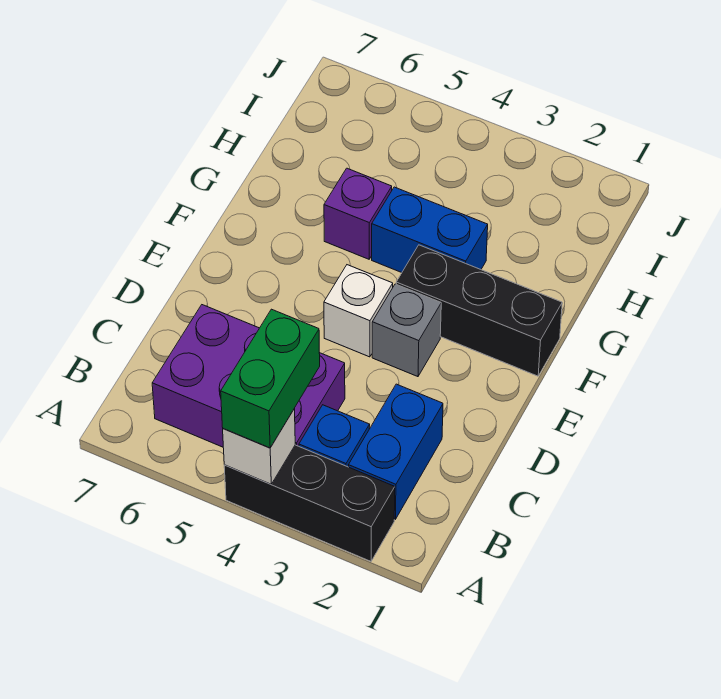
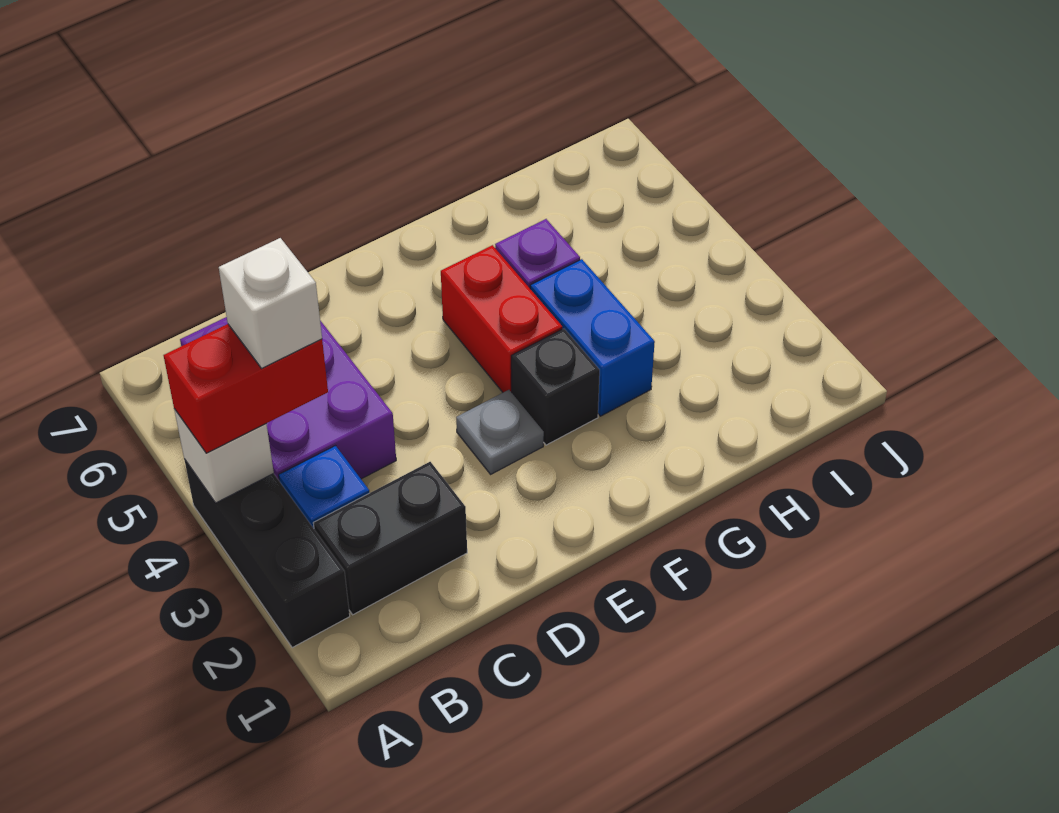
green brick A4:B4 level 3 -> red brick A4:B4 level 3
blue brick B2:C2 level 1 -> black brick B2:C2 level 1
grey brick E3 level 1 -> grey plate E3 level 1
white brick E4 level 1 -> white brick B4 level 4
black brick F1:F3 level 1 -> black brick F3 level 1
none -> red brick F4:F5 level 1

